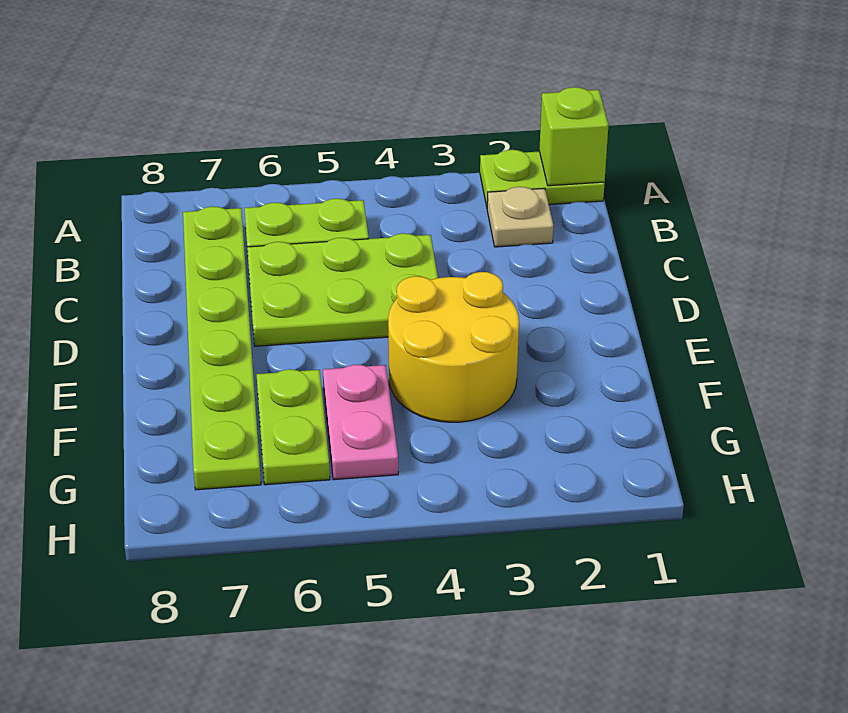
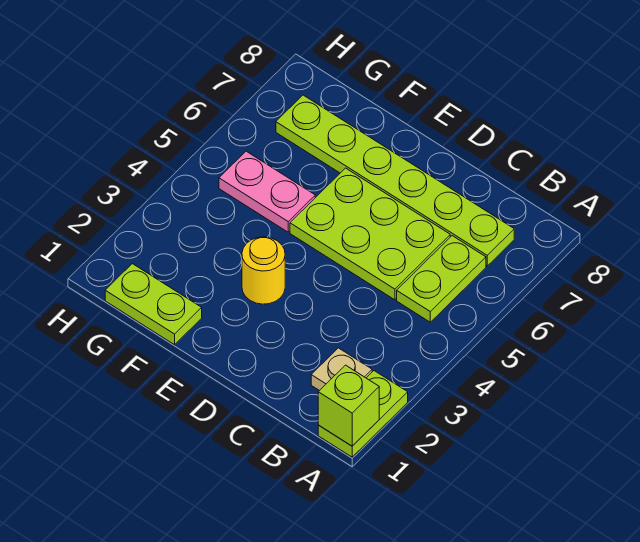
lime plate C4:D6 level 1 -> lime plate C5:E6 level 1
yellow round brick E3:F4 level 1 -> yellow round brick E3 level 1
lime plate F6:G6 level 1 -> lime plate F1:G1 level 1

